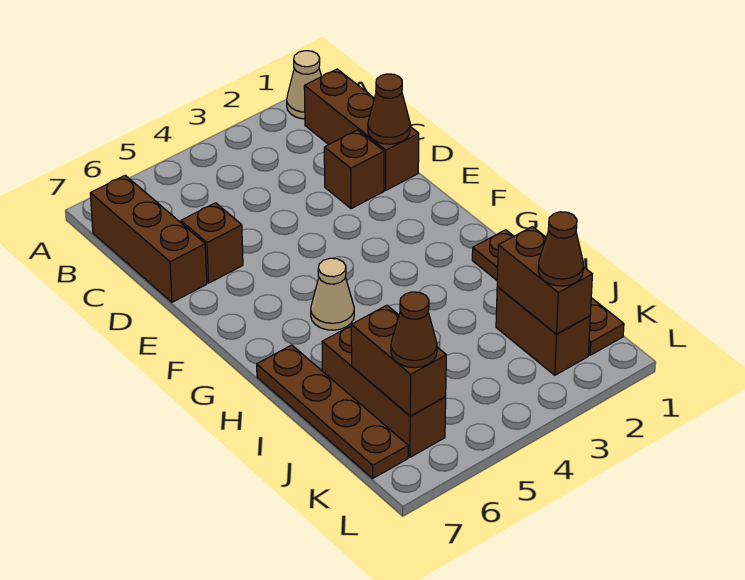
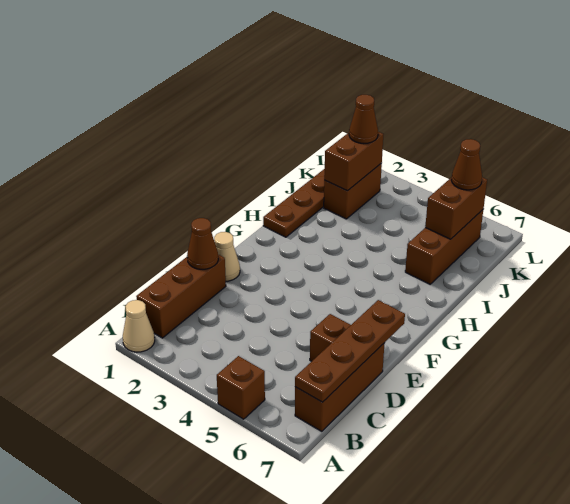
brown brick D2 level 1 -> brown brick A5 level 1
tan cone G5 level 1 -> tan cone E1 level 1
brown plate H7:K7 level 1 -> brown plate B7:E7 level 2

